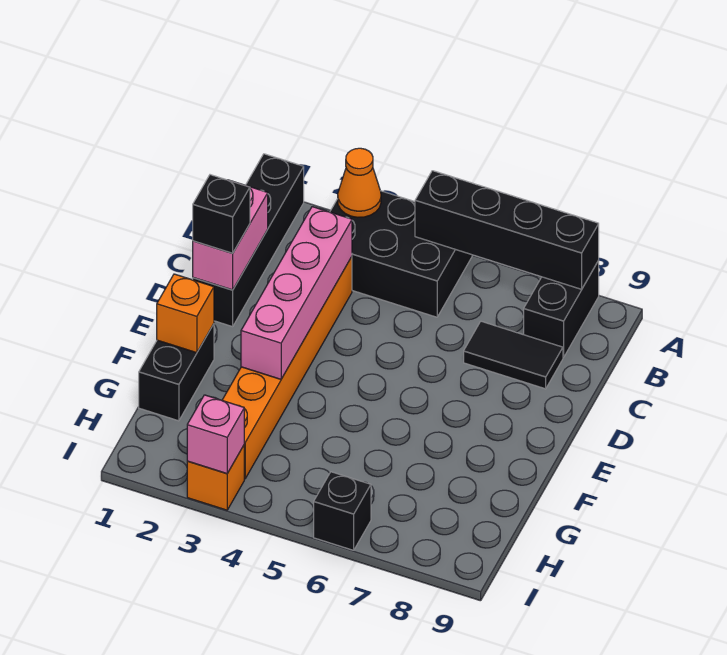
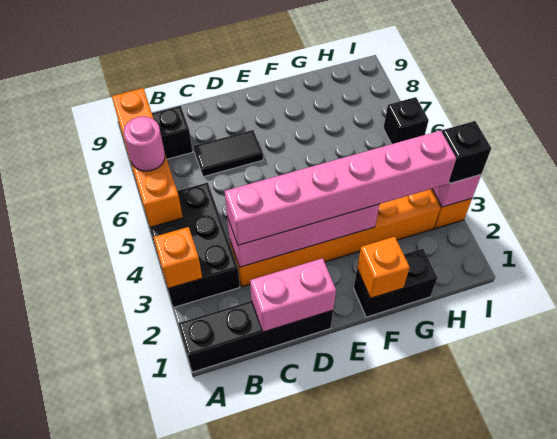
orange cone A3 level 2 -> orange brick A3 level 2
black brick A5:A8 level 2 -> orange brick A5:A8 level 2
none -> pink round brick A6 level 3
none -> pink brick C3:H3 level 3
black tile C7:C8 level 1 -> black tile C7:D7 level 1
black brick D1 level 3 -> black brick I3 level 3

